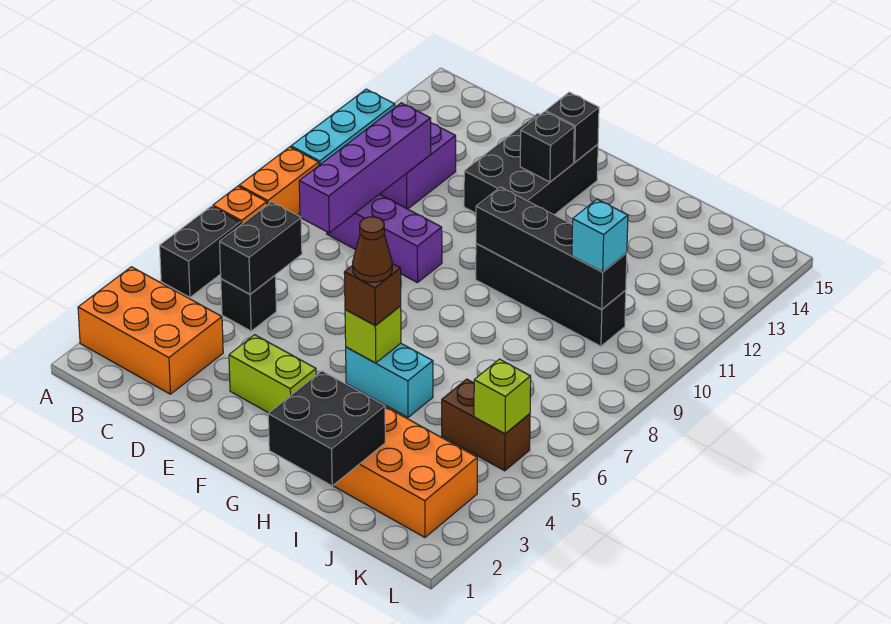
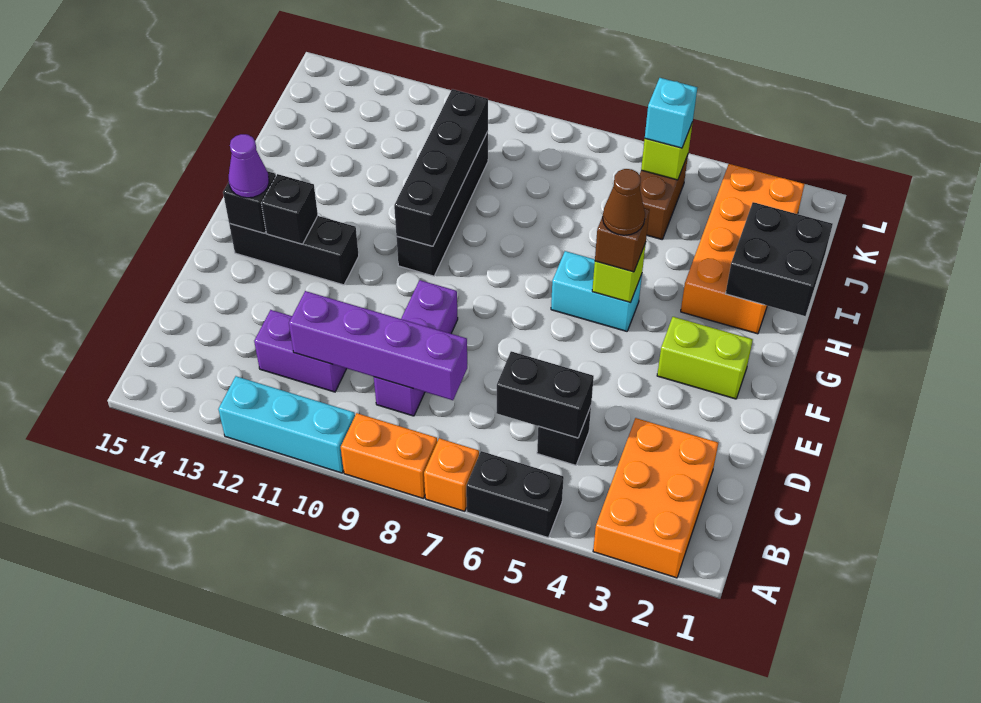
lime brick E3:F3 level 1 -> lime brick F2:F3 level 1
black brick E12:F14 level 1 -> black brick F12:F14 level 1
none -> purple cone F14 level 3
cyan brick G5:H5 level 1 -> cyan brick G5:G6 level 1
cyan brick J10 level 3 -> cyan brick K5 level 3

